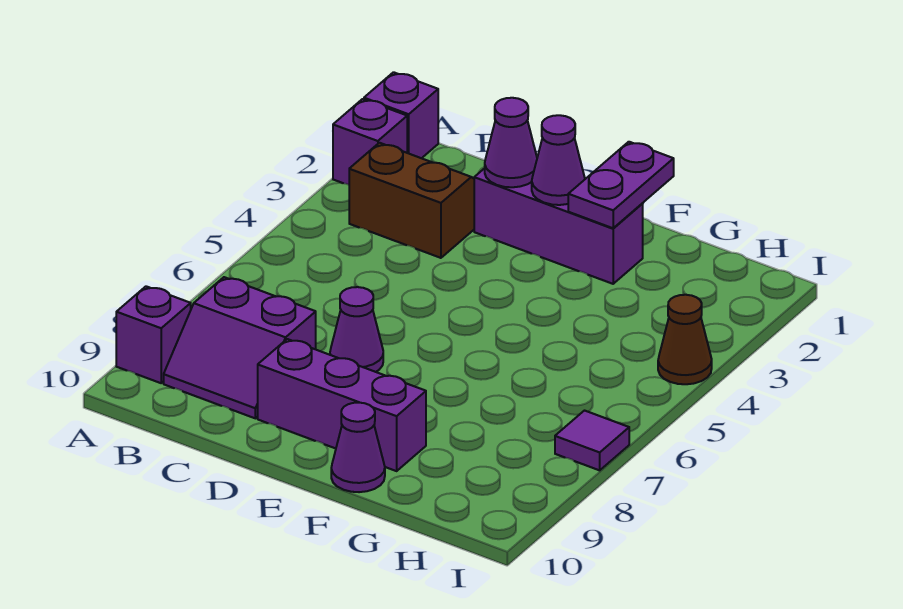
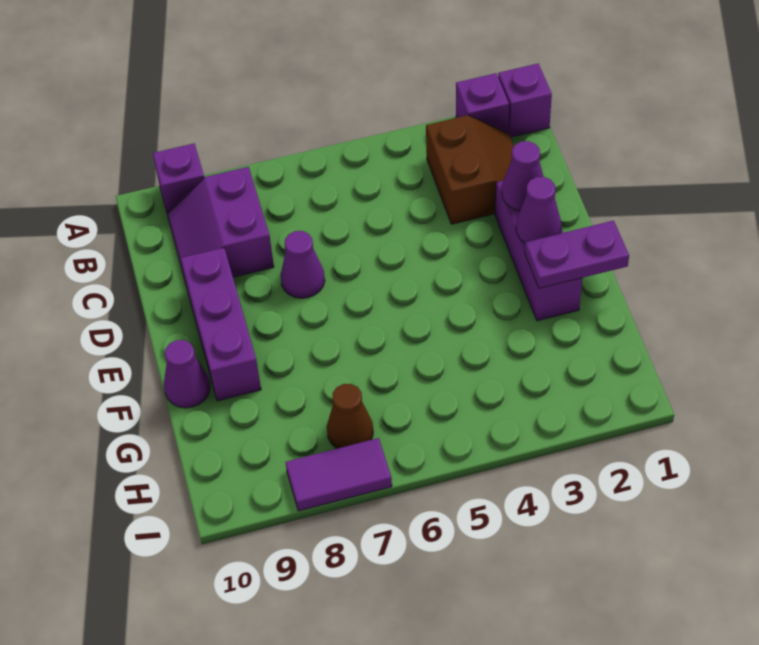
brown cone I4 level 1 -> brown cone H7 level 1
purple tile I7 level 1 -> purple tile I7:I8 level 1

